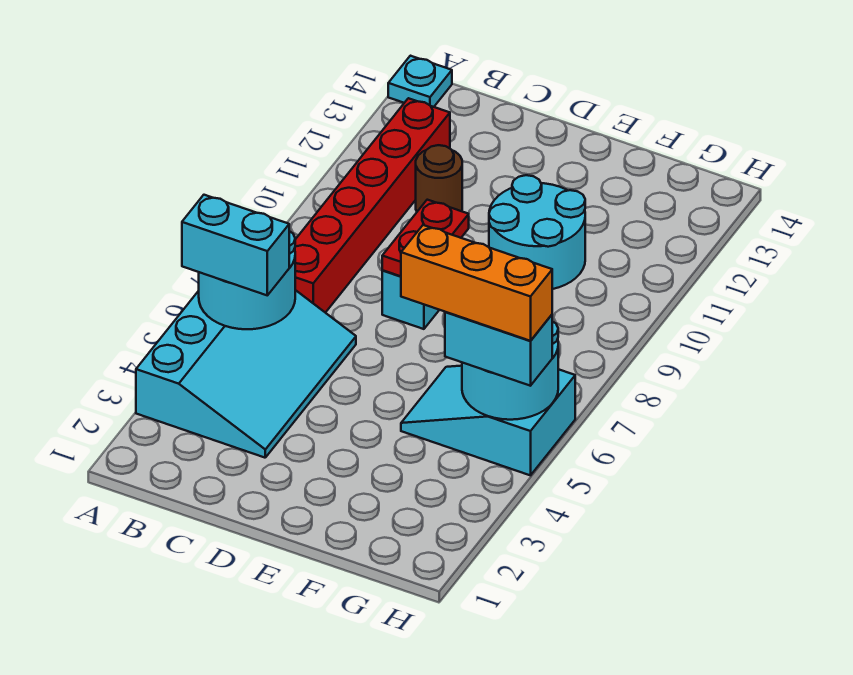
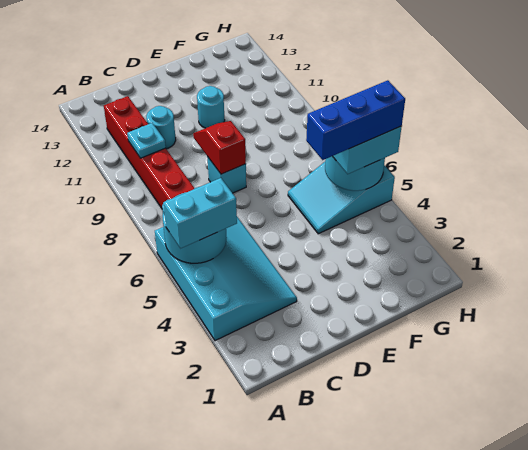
cyan plate A14 level 1 -> cyan plate B10 level 2
brown round brick C11 level 1 -> cyan round brick C11 level 1
red plate D8:D9 level 2 -> red slope D8:D9 level 2 top 8
cyan round brick E10:F11 level 1 -> cyan round brick E11 level 1
orange brick F5:H5 level 4 -> blue brick F5:H5 level 4

